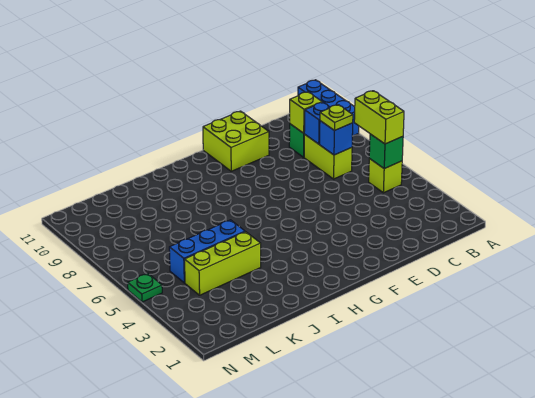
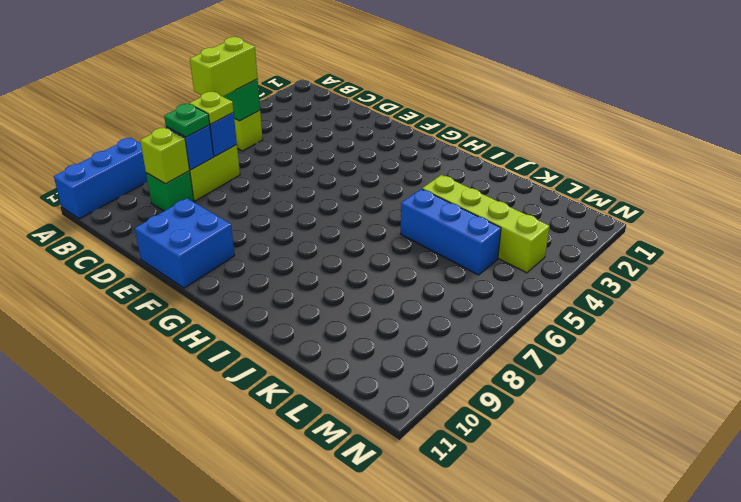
lime brick E10:F11 level 1 -> blue brick E10:F11 level 1
lime brick J4:L4 level 1 -> lime brick J4:M4 level 1
green plate N5 level 1 -> green plate C8 level 3

